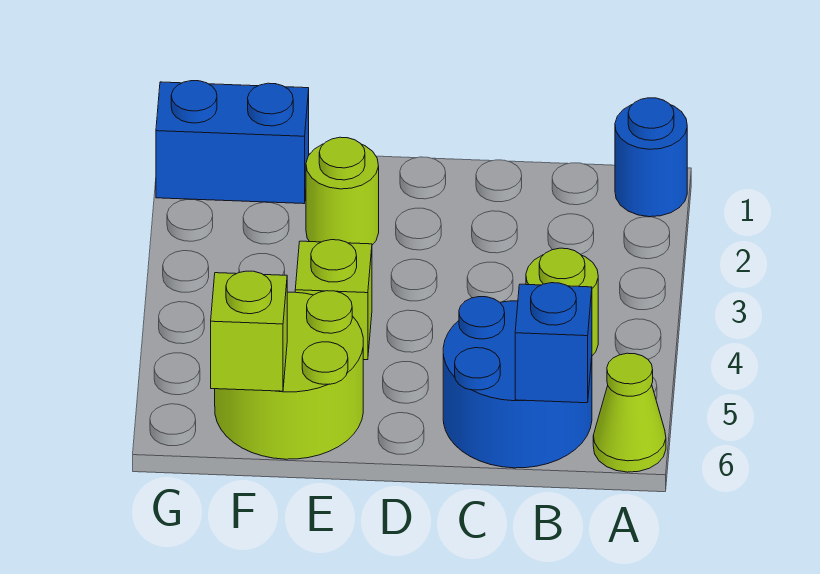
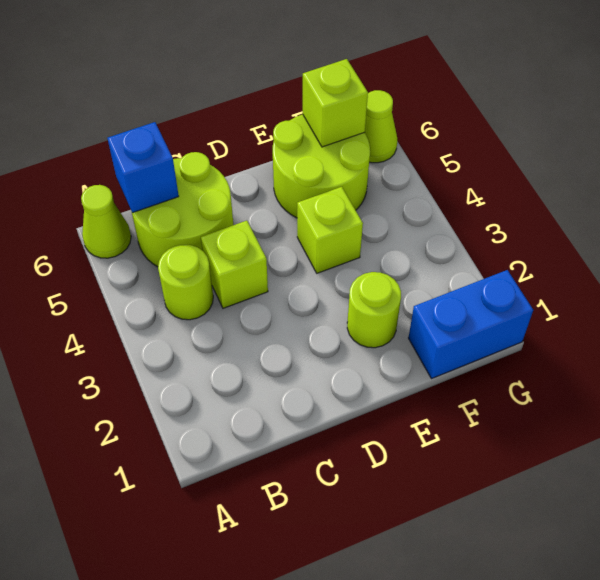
blue round brick A1 level 1 -> none
blue round brick B5:C6 level 1 -> lime round brick B5:C6 level 1
none -> lime brick C4 level 1
none -> lime cone G6 level 1

